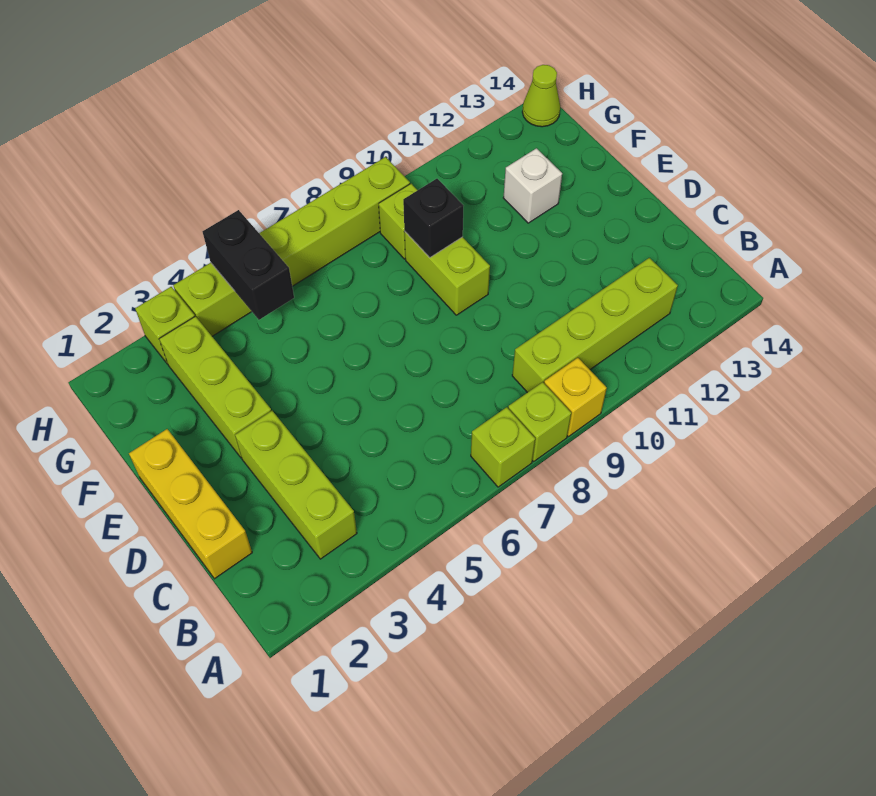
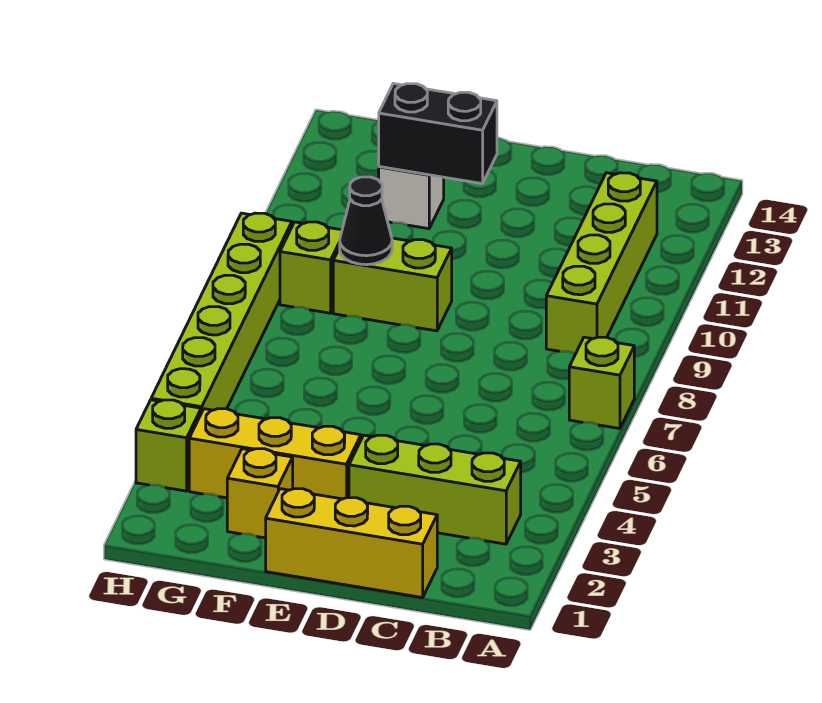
lime brick A8 level 1 -> none
yellow brick A9 level 1 -> yellow brick F2 level 1
lime brick E3:G3 level 1 -> yellow brick E3:G3 level 1
black brick F9 level 2 -> black cone F9 level 2
black brick G5:H5 level 2 -> black brick E12:F12 level 2
lime cone H14 level 1 -> none

